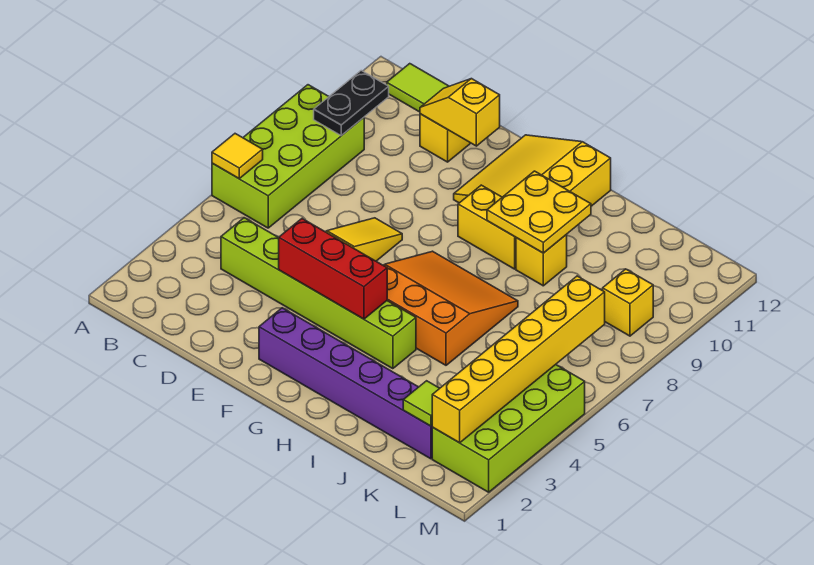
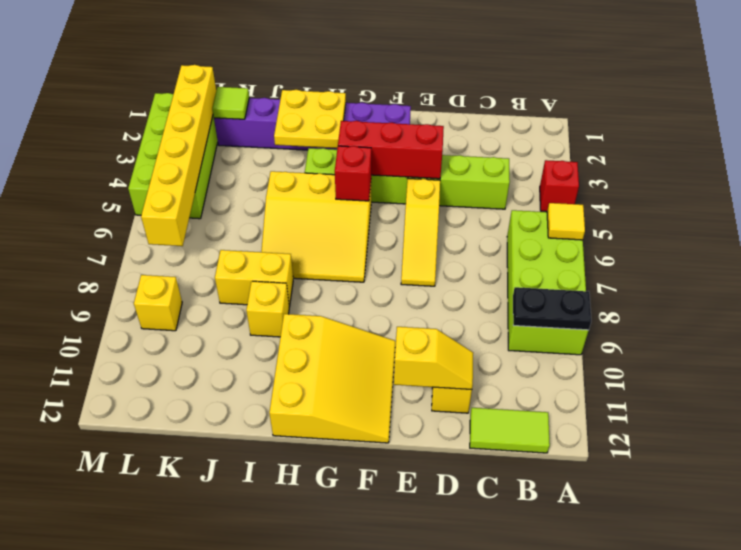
none -> red brick A4 level 1
black plate B9:B10 level 2 -> black plate A9:B9 level 2
orange slope G5:I7 level 1 top 5 -> yellow slope G5:I7 level 1 top 5
none -> red brick G5 level 2
yellow brick G9:H9 level 1 -> yellow brick I8:J8 level 1
yellow plate H9:I10 level 2 -> yellow plate H2:I3 level 2

